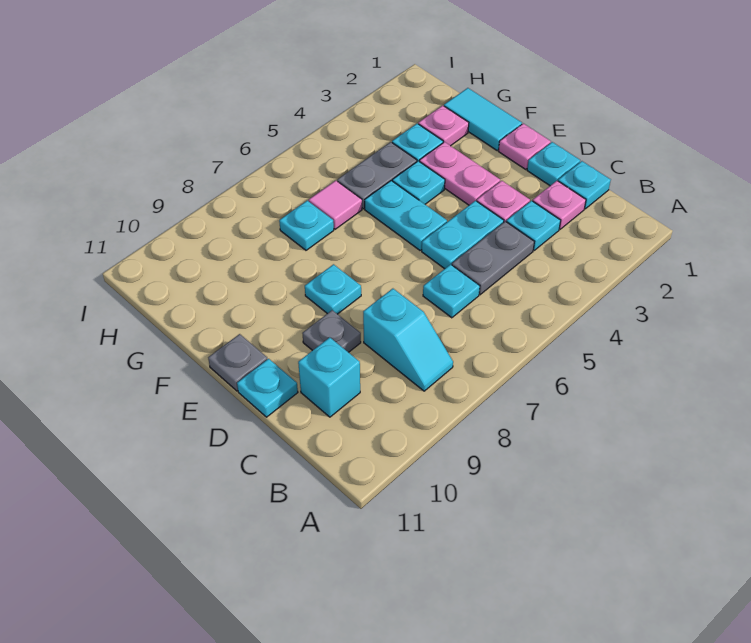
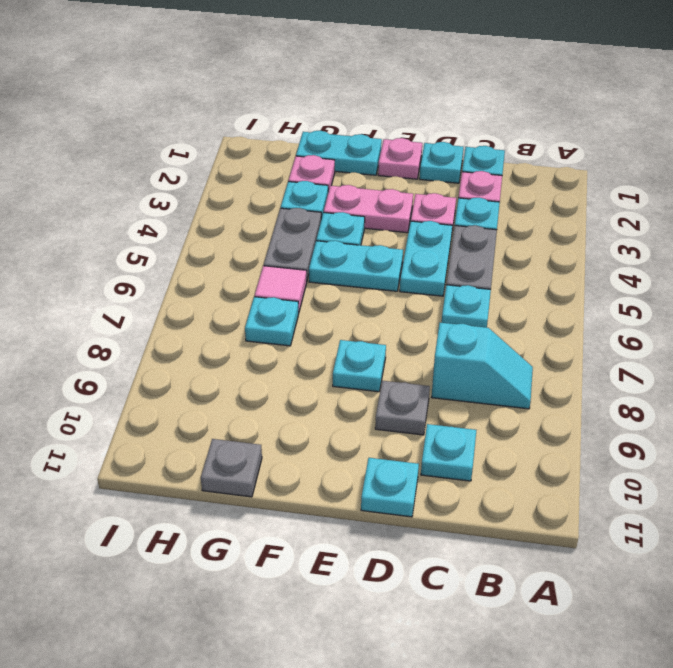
cyan brick C10 level 1 -> cyan plate C10 level 1
grey plate E11 level 1 -> grey plate G11 level 1
cyan tile F1:G1 level 1 -> cyan plate F1:G1 level 1

